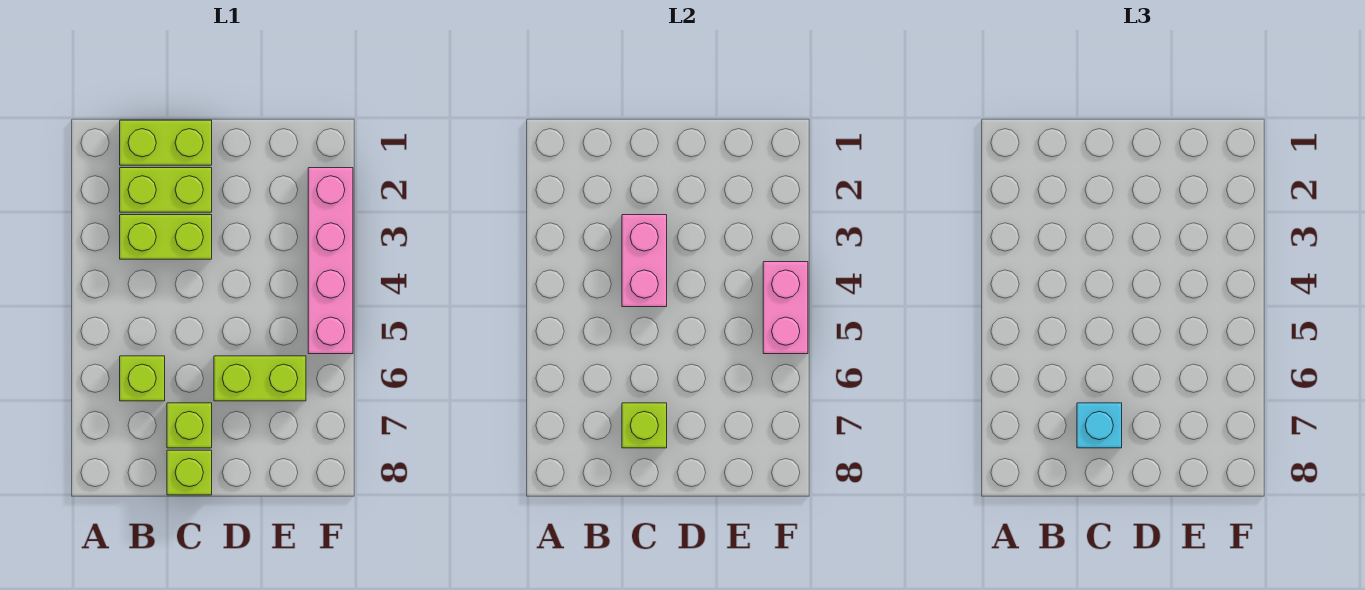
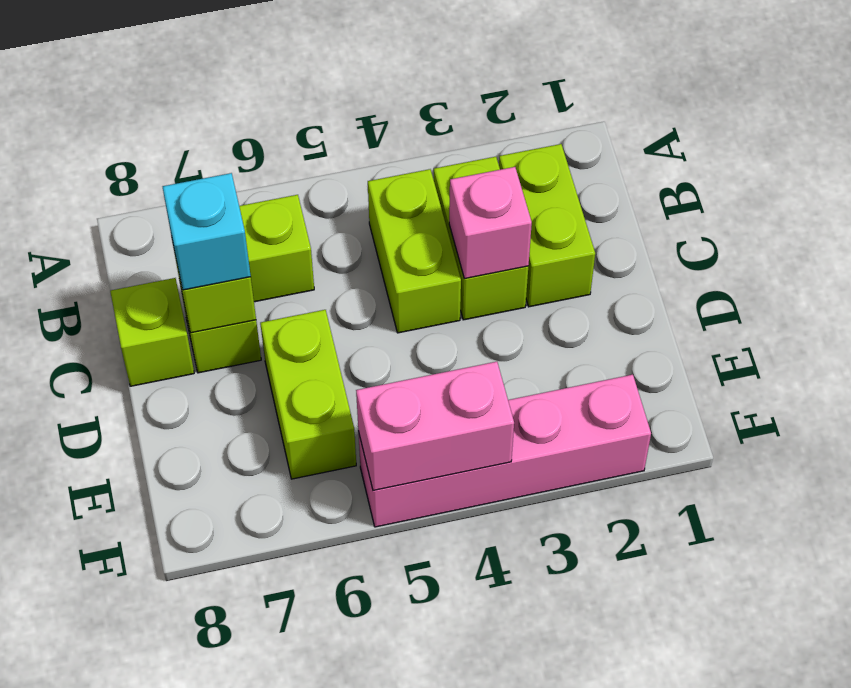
lime brick B1:C1 level 1 -> lime brick B4:C4 level 1
pink brick C3:C4 level 2 -> pink brick C3 level 2

